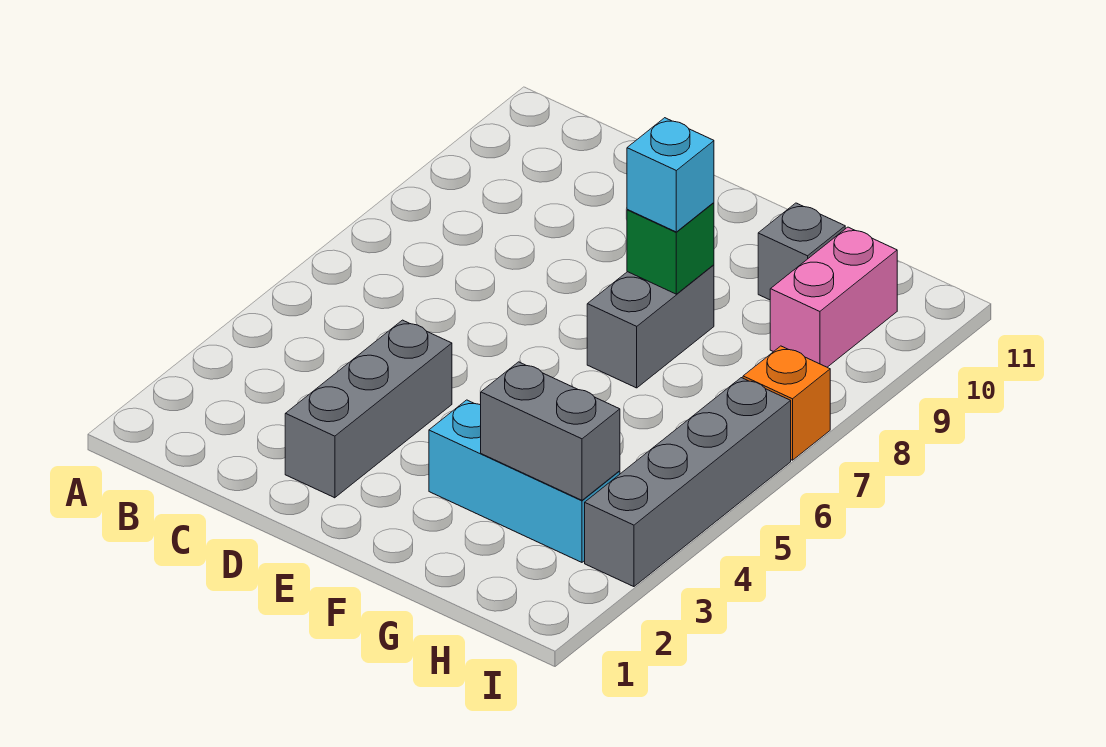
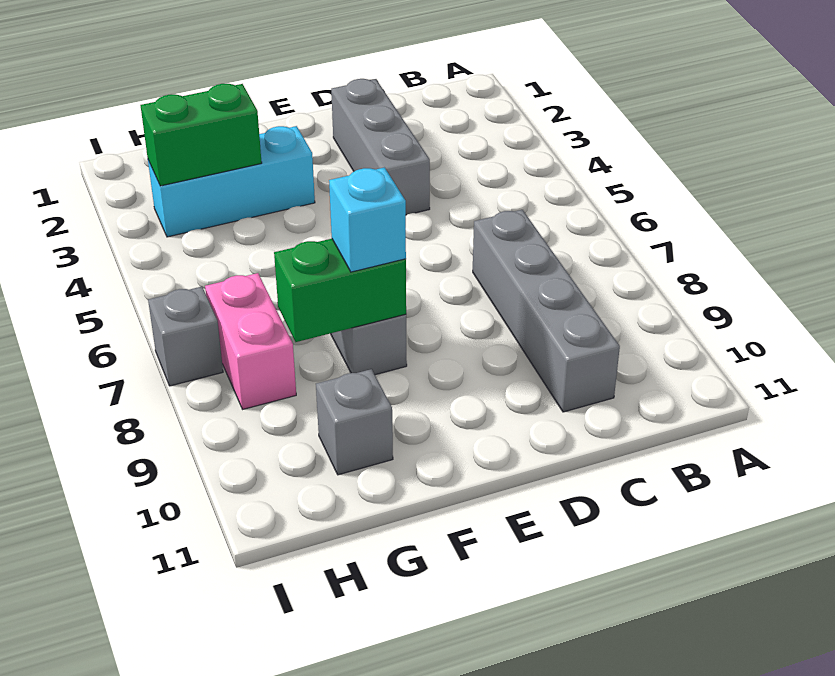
green brick F8 level 2 -> green brick F8:G8 level 2
grey brick G3:H3 level 2 -> green brick G3:H3 level 2
pink brick H9:H10 level 1 -> pink brick H7:H8 level 1
grey brick I3:I6 level 1 -> grey brick C7:C10 level 1
orange brick I7 level 1 -> grey brick I7 level 1

